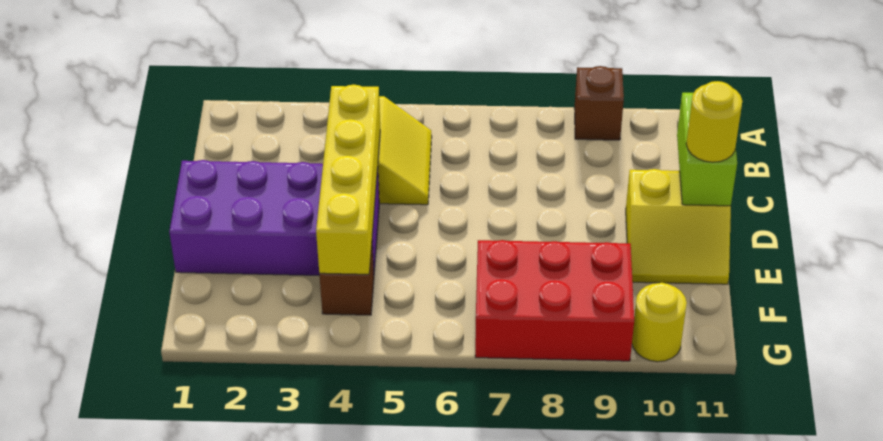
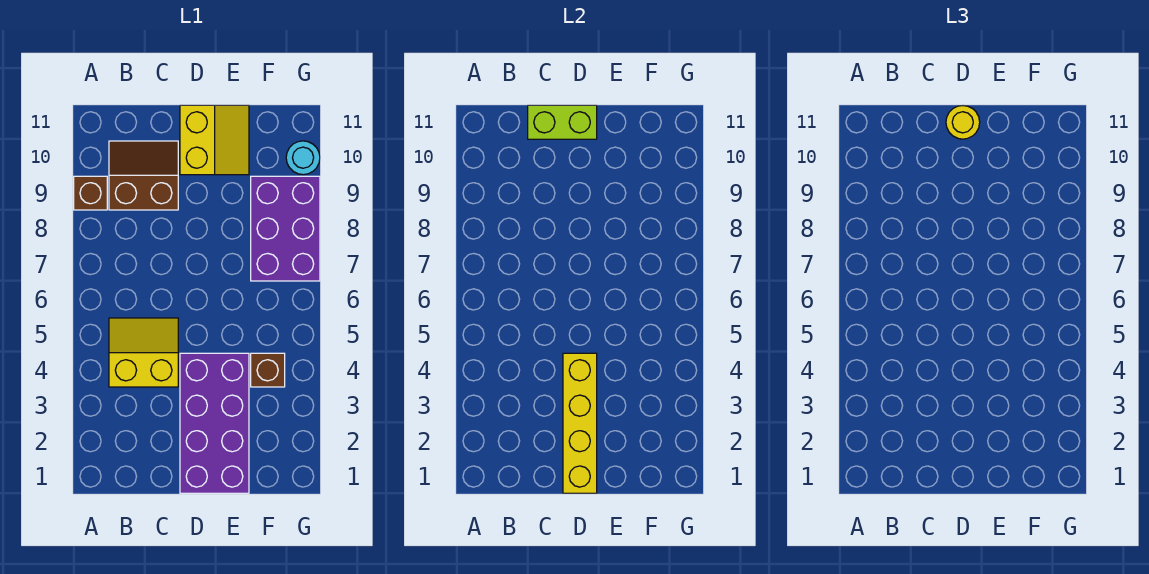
none -> brown slope B9:C10 level 1 top 9
yellow brick C4:F4 level 2 -> yellow brick D1:D4 level 2
red brick F7:G9 level 1 -> purple brick F7:G9 level 1
yellow round brick G10 level 1 -> cyan round brick G10 level 1

